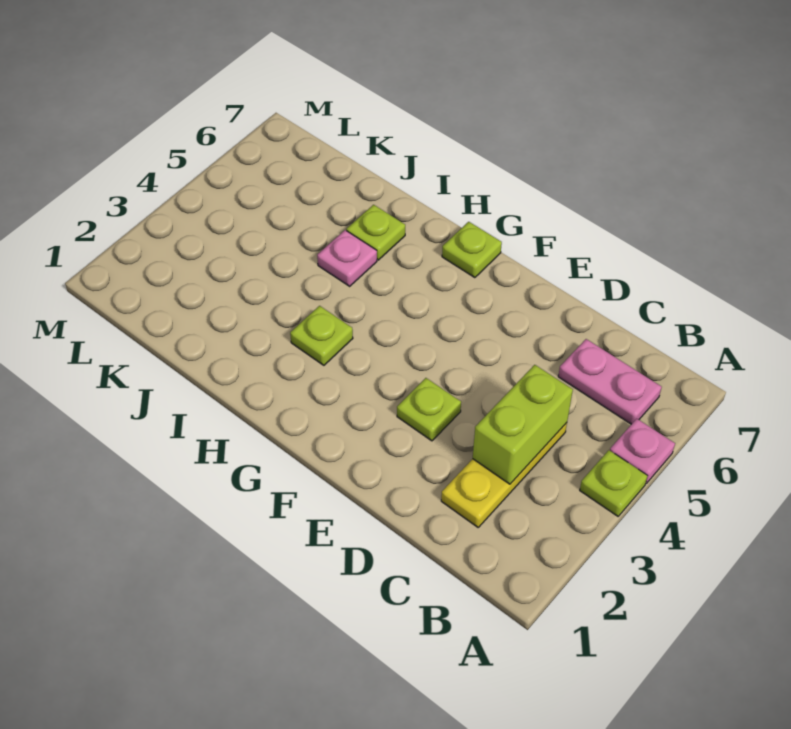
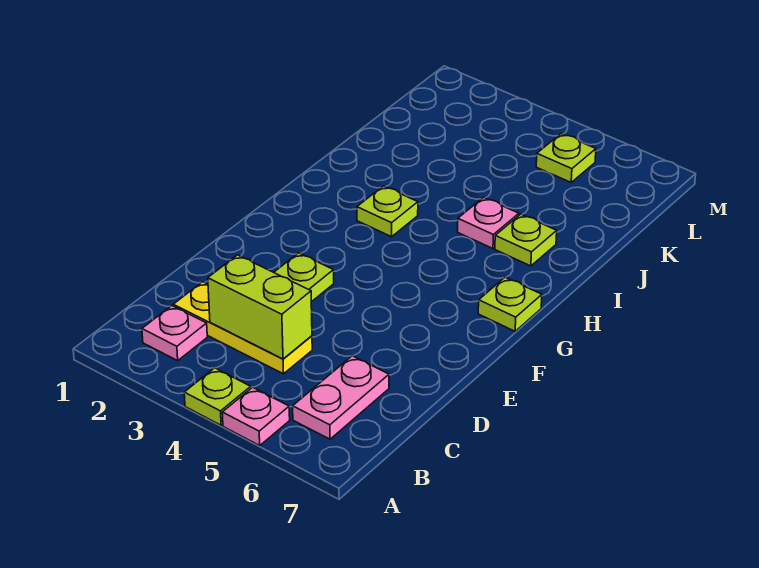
none -> pink plate B2 level 1
none -> lime plate L5 level 1

